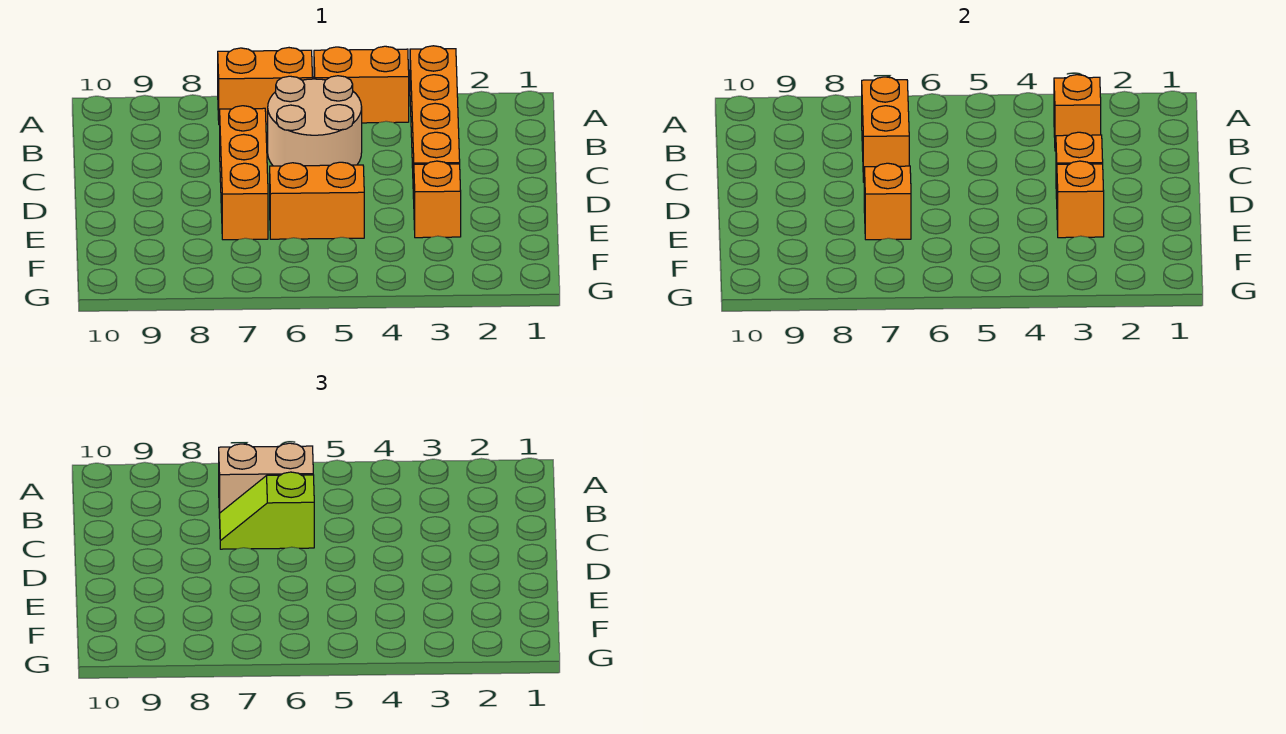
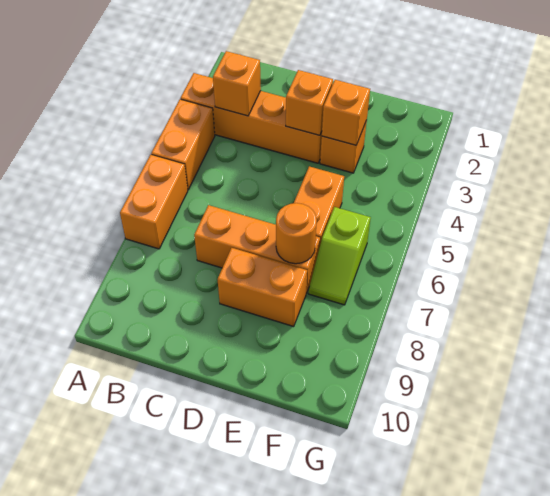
tan round brick B5:C6 level 1 -> none
tan brick B6:B7 level 3 -> none
orange brick B7:C7 level 2 -> orange brick D8:E8 level 1
lime slope C6:C7 level 3 top 6 -> lime slope F6:F7 level 1 top 6
orange brick E7 level 2 -> orange round brick E7 level 2

